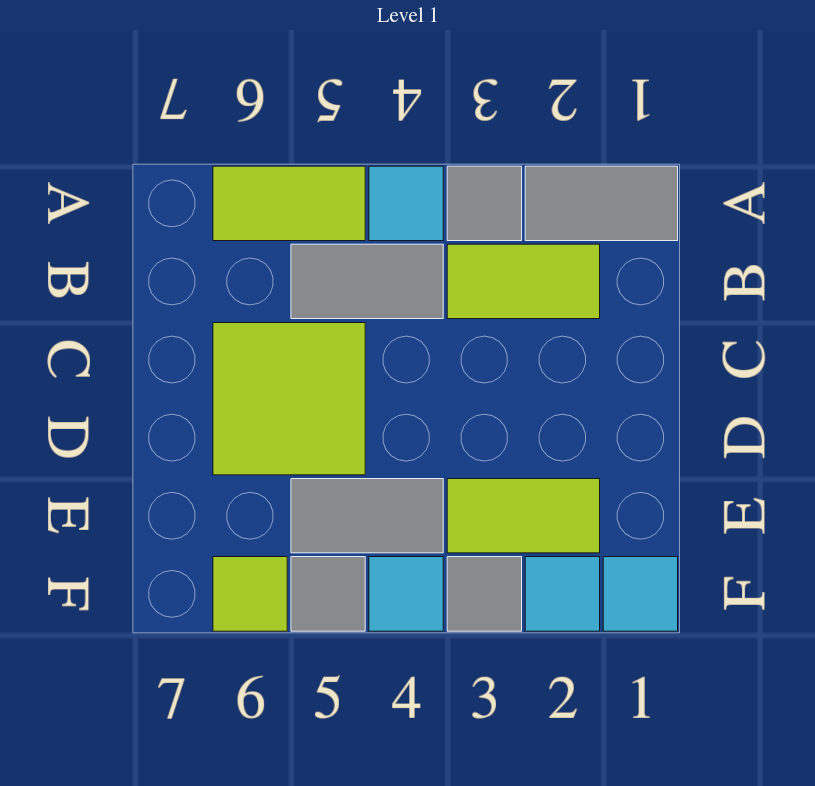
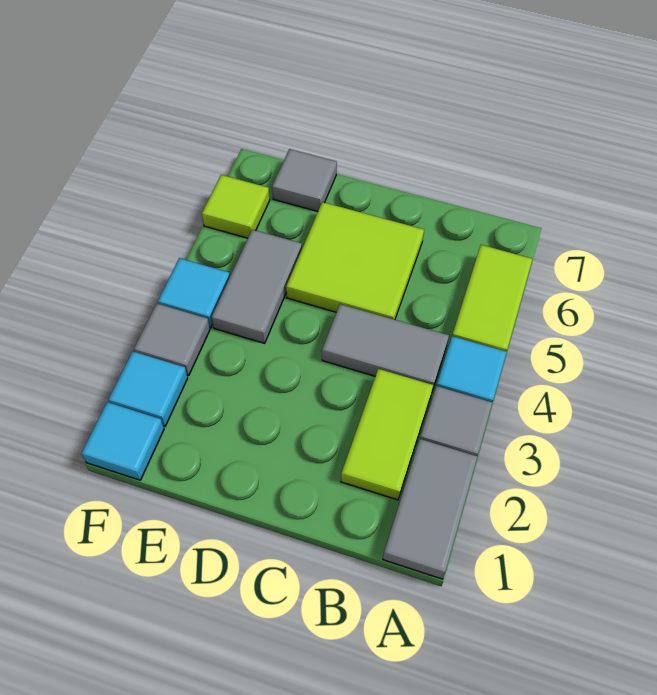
grey tile B4:B5 level 1 -> grey tile B4:C4 level 1
lime tile E2:E3 level 1 -> none
grey tile F5 level 1 -> grey tile E7 level 1

